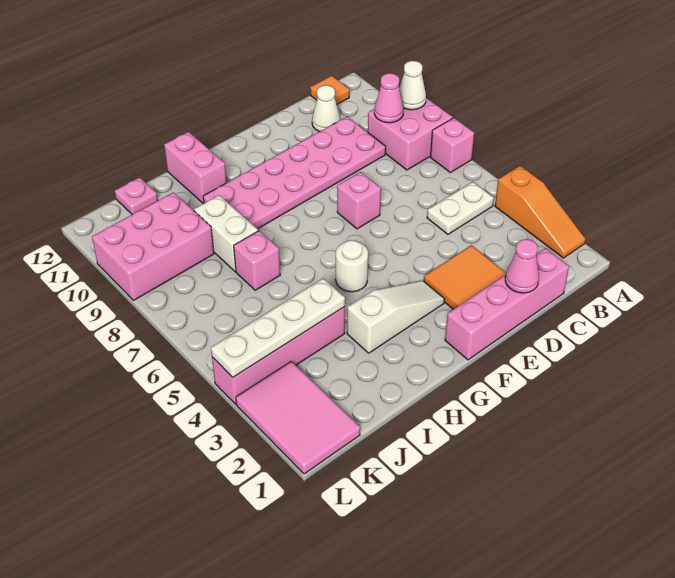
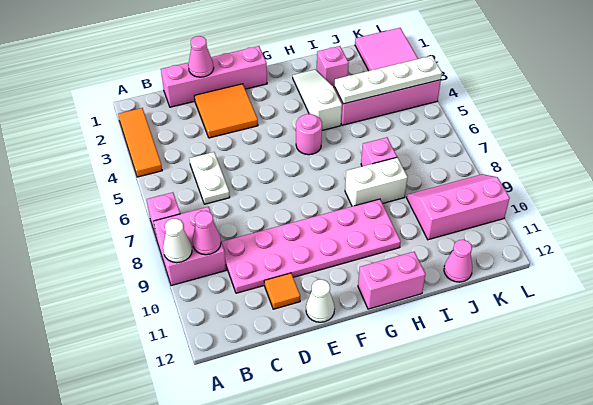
orange slope A2:A4 level 1 top 4 -> orange tile A2:A4 level 1
white plate B5:C5 level 1 -> white plate C5:C6 level 1
orange tile B12 level 1 -> orange tile D11 level 1
white cone C11 level 1 -> white cone E12 level 1
pink brick E7 level 1 -> pink brick I2 level 1
white slope F3:H3 level 1 top H -> white slope H2:H4 level 1 top 4
white round brick G5 level 1 -> pink round brick G5 level 1
pink brick H11:H12 level 1 -> pink brick G12:H12 level 1
white brick I8:I9 level 1 -> white brick H8:I8 level 1
pink brick J9:L10 level 1 -> pink slope J9:L10 level 1 top 10
pink plate J12 level 1 -> pink cone J12 level 1

